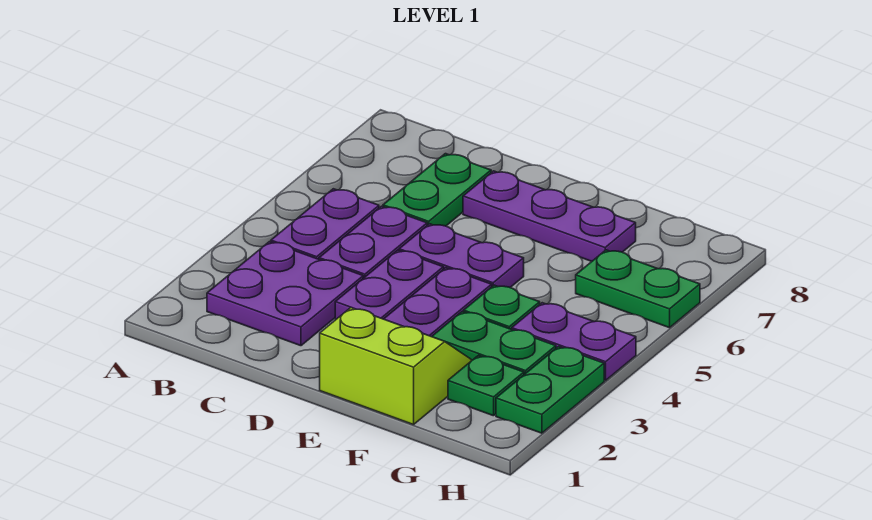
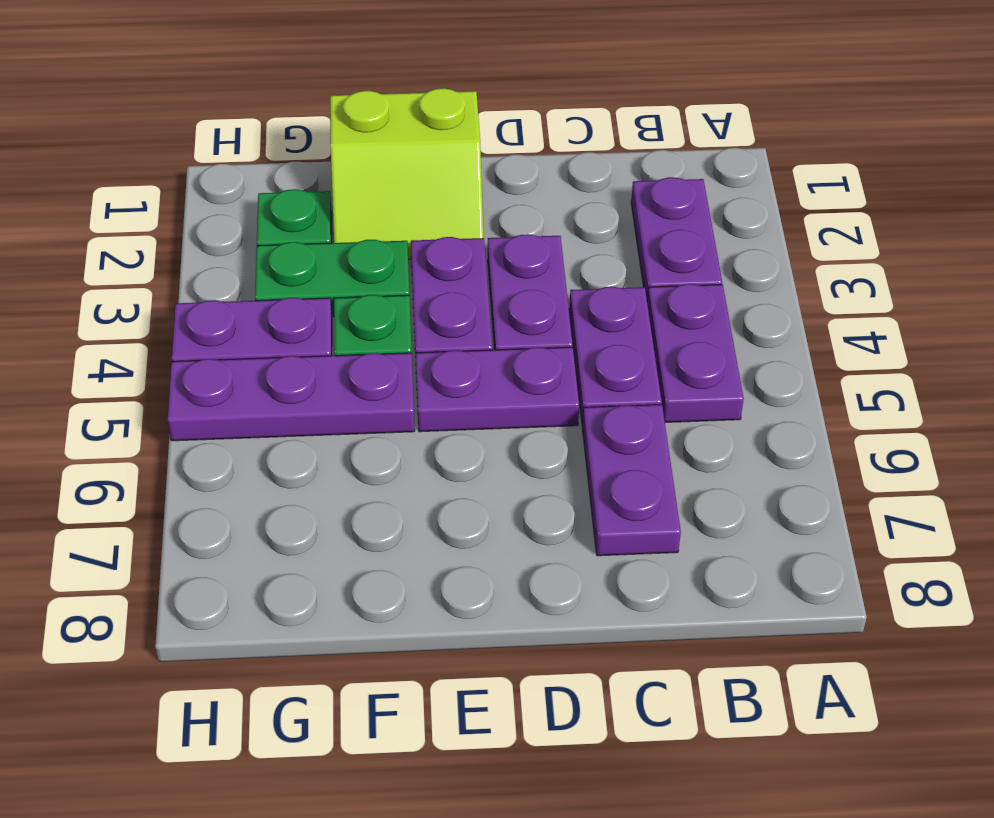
purple plate B2:C3 level 1 -> purple plate B2:B3 level 1
green plate C6:C7 level 1 -> purple plate C6:C7 level 1
purple plate D7:F7 level 1 -> purple plate F5:H5 level 1
green plate G6:H6 level 1 -> none
green plate H2:H3 level 1 -> none

